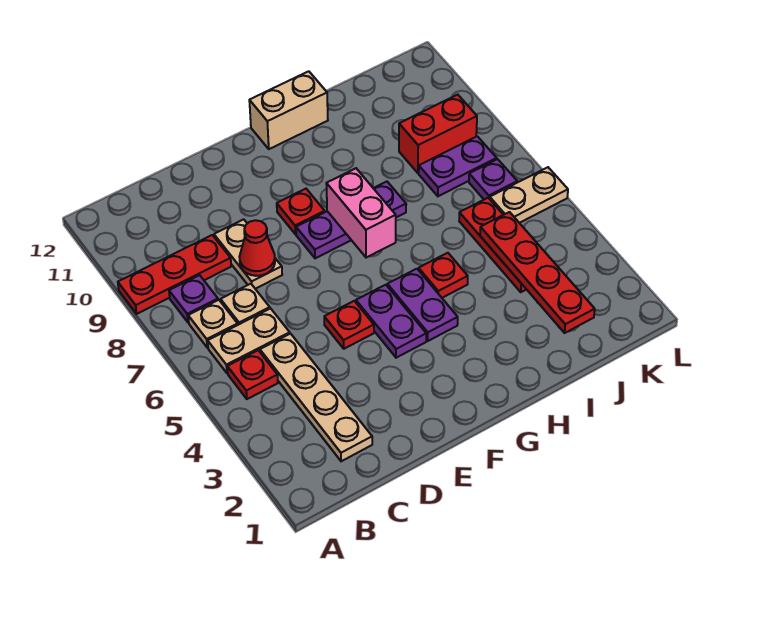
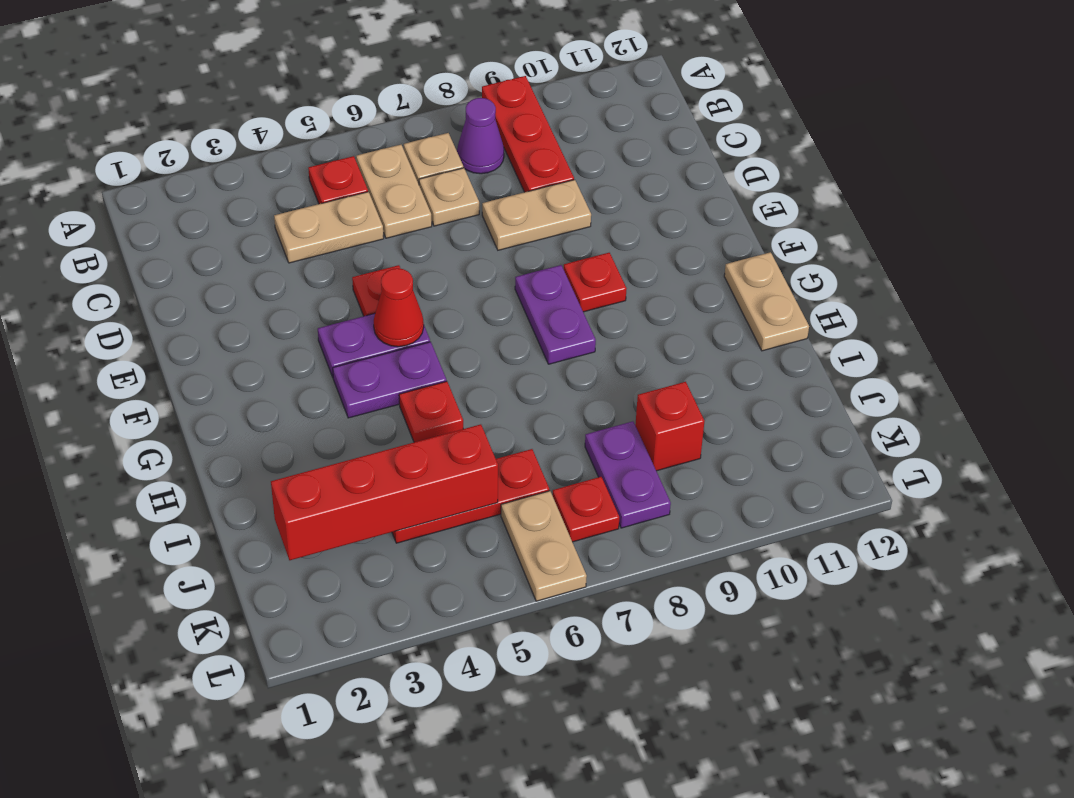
purple plate B8 level 1 -> purple cone B8 level 1
tan plate C2:C5 level 1 -> tan plate C4:C5 level 1
red cone D8 level 2 -> red cone F5 level 2
purple plate F8:H8 level 1 -> purple plate F8:G8 level 1
pink brick G7:G8 level 2 -> none
tan brick G12:H12 level 1 -> tan plate G12:H12 level 1
red plate J2:J5 level 2 -> red brick J2:J5 level 2
red brick J9:K9 level 1 -> red brick J9 level 1
purple plate K7 level 1 -> red plate K7 level 1

